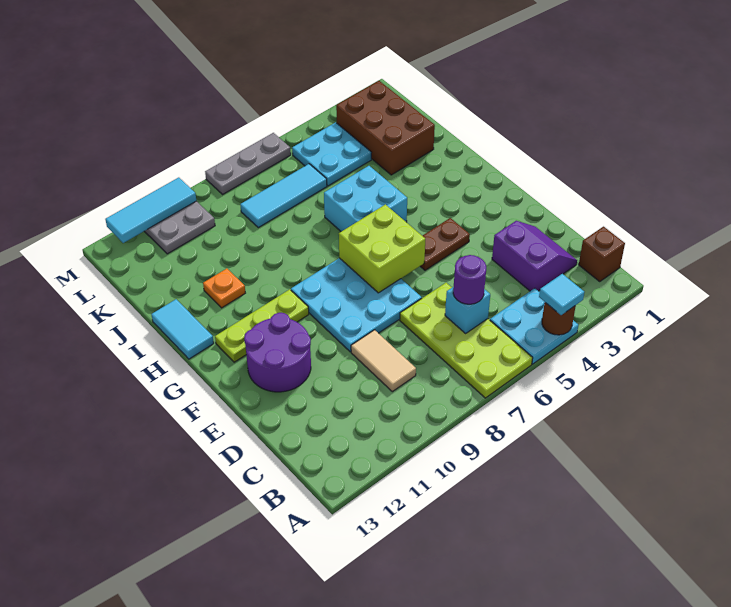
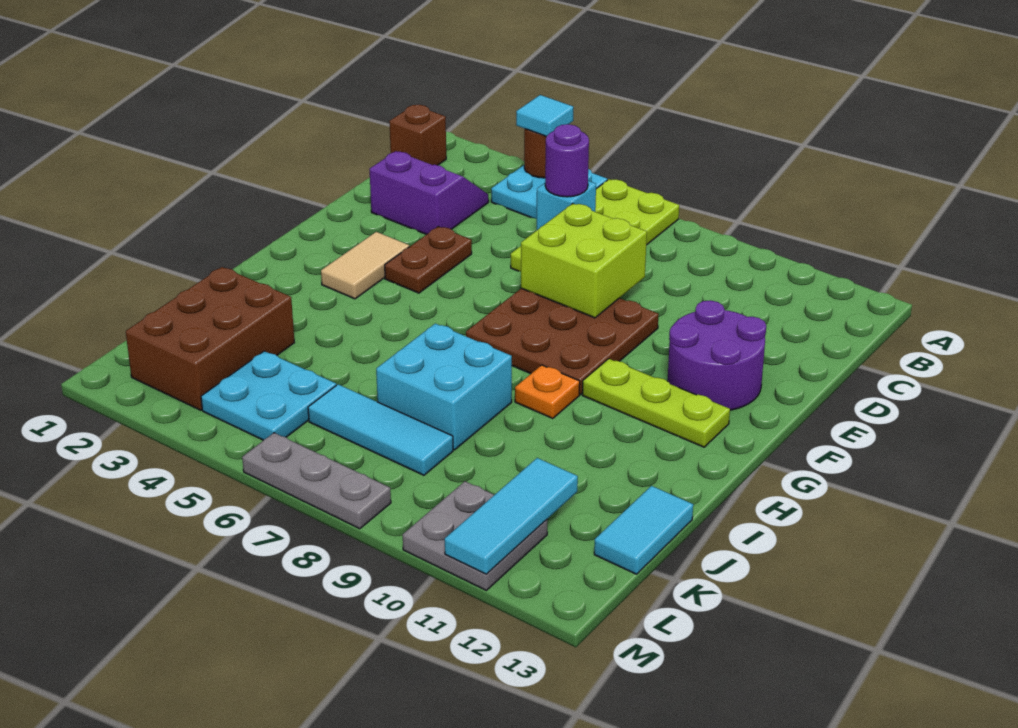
purple slope C2:D3 level 1 top 3 -> purple slope C2:D3 level 1 top D
tan tile C9:D9 level 1 -> tan tile F3:G3 level 1
cyan plate E7:G9 level 1 -> brown plate E7:G9 level 1
brown plate F4:F5 level 1 -> brown plate E4:F4 level 1
lime brick F6:G7 level 2 -> lime brick D7:E8 level 2
cyan brick H5:I6 level 1 -> cyan brick I7:J8 level 1
cyan tile H13:I13 level 1 -> cyan tile J13:K13 level 1
orange plate I11 level 1 -> orange plate H9 level 1
cyan tile M10:M12 level 2 -> cyan tile K11:M11 level 2

